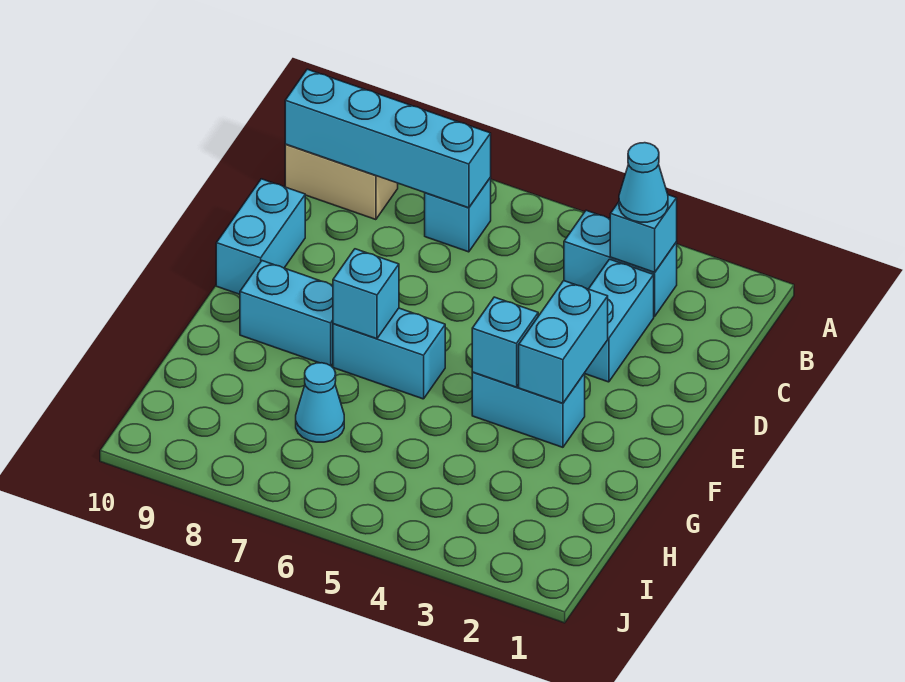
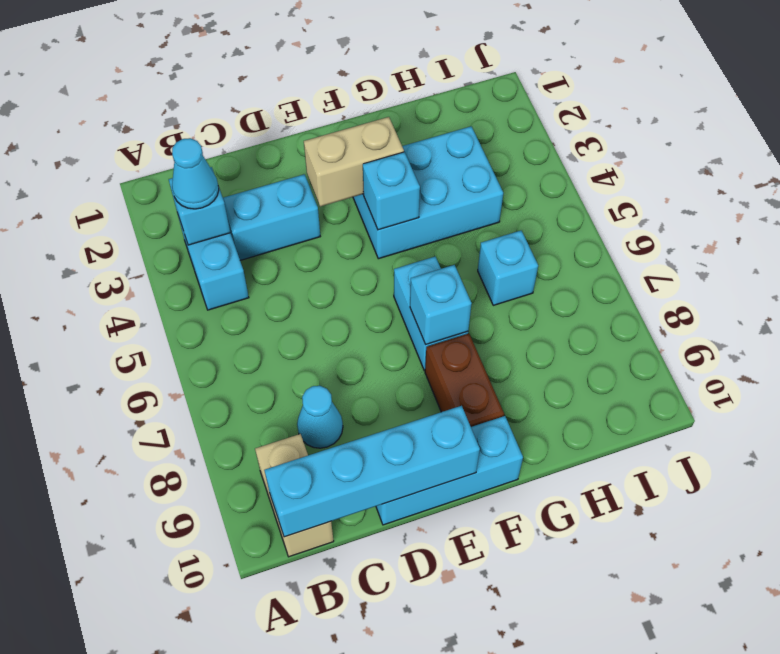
cyan brick B7 level 1 -> cyan brick H6 level 1
cyan brick B7:B10 level 2 -> cyan brick B10:E10 level 2
cyan brick D10:E10 level 1 -> cyan brick D10:F10 level 1
cyan brick E3:F3 level 2 -> tan brick E3:F3 level 2
cyan brick F3:F4 level 1 -> cyan brick F3:H4 level 1
cyan brick F8:F9 level 1 -> brown brick F8:F9 level 1
cyan cone H7 level 1 -> cyan cone C8 level 1

